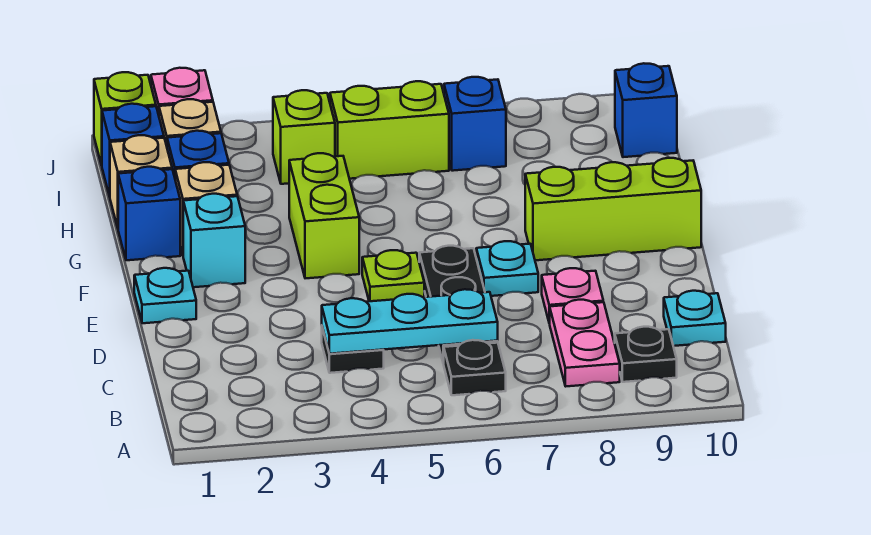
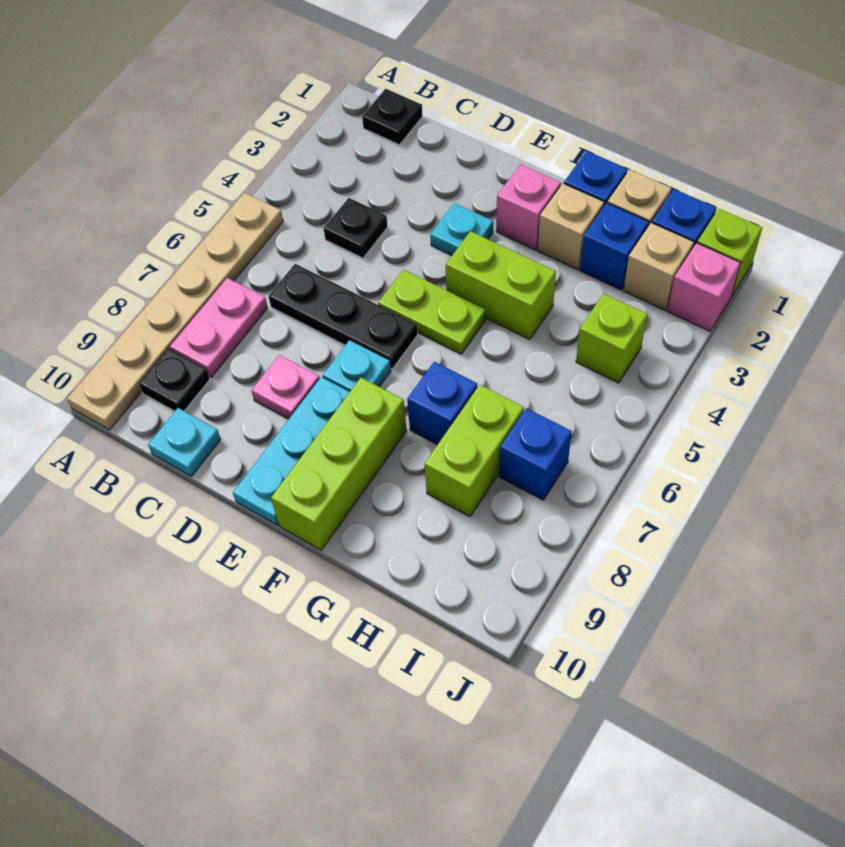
none -> tan plate A5:A10 level 1
black plate B6 level 1 -> black plate B1 level 1
pink plate B8:C8 level 1 -> pink plate B7:B8 level 1
cyan plate C4:C6 level 2 -> cyan plate E8:E10 level 1
cyan plate E1 level 1 -> cyan plate E3 level 1
lime plate E5 level 1 -> lime plate E5:F5 level 1
cyan brick F2 level 1 -> pink brick F2 level 1
lime brick I5:I6 level 1 -> lime brick H7:H8 level 1
blue brick I10 level 1 -> blue brick G7 level 1

